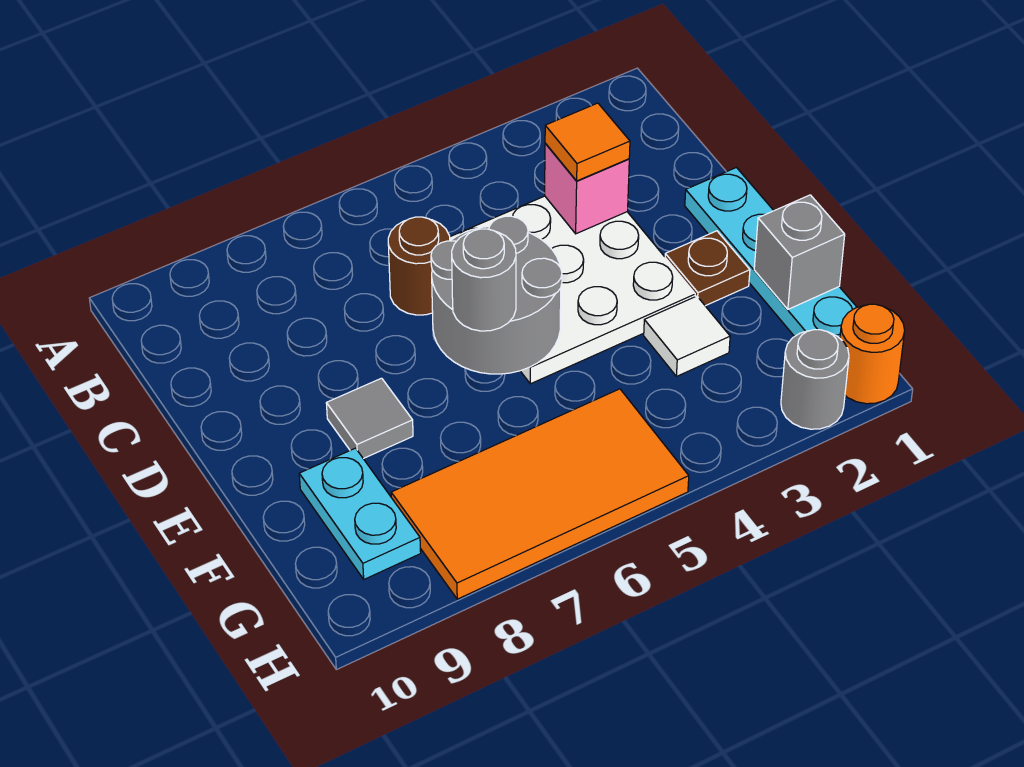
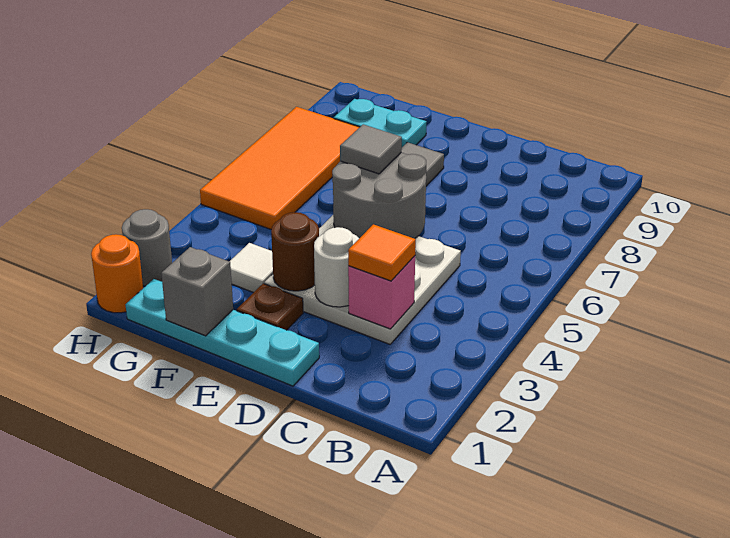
brown round brick C6 level 1 -> brown round brick E3 level 2
none -> white round brick D3 level 2
grey round brick E6 level 3 -> grey tile E6 level 3

